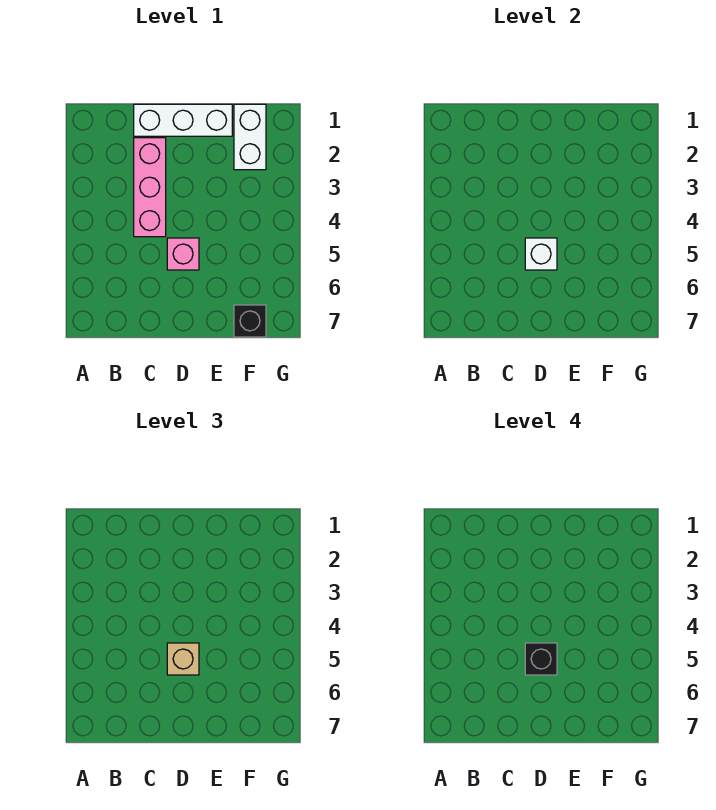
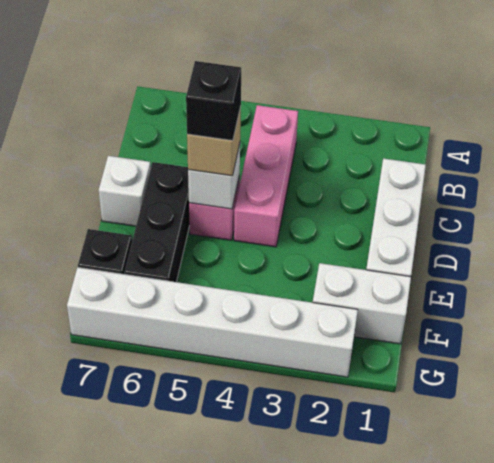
pink brick C2:C4 level 1 -> pink brick B4:D4 level 1
none -> black brick D6:F6 level 1
none -> white brick D7 level 1
none -> white brick G2:G7 level 1

